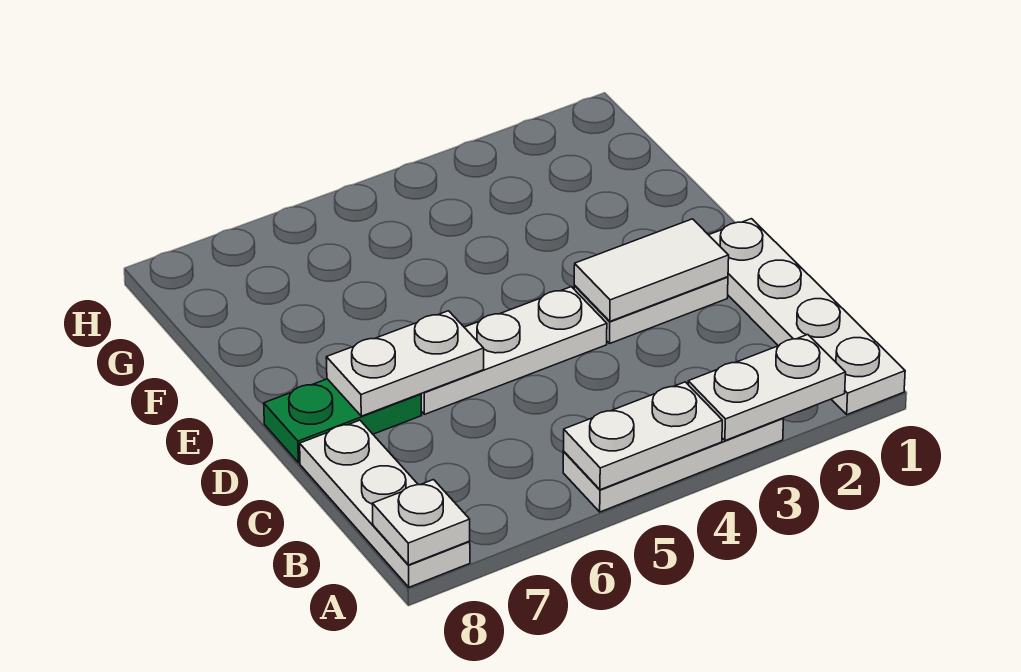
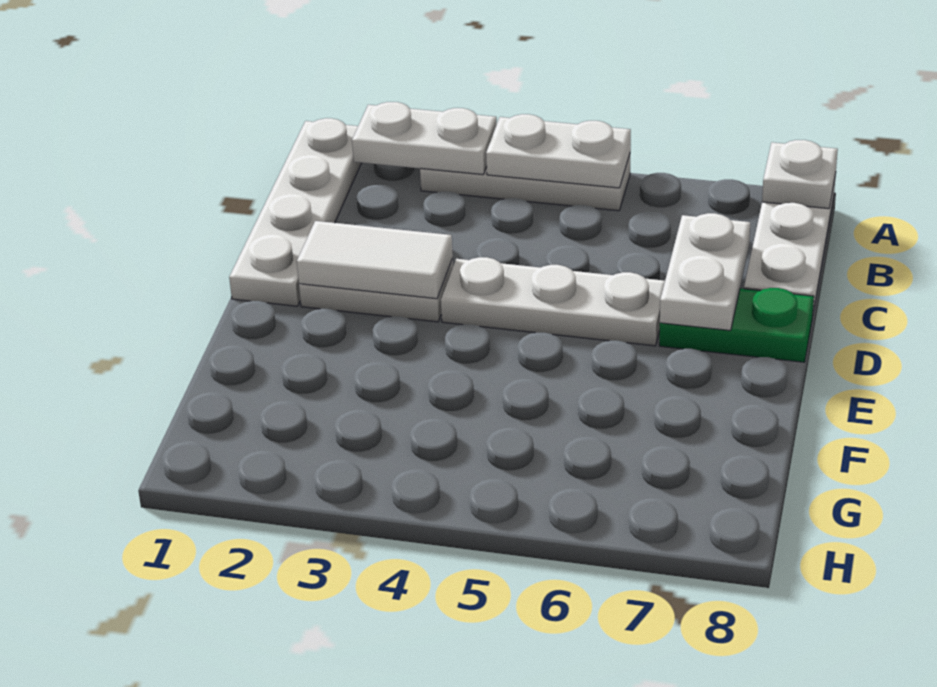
white plate D6:D7 level 2 -> white plate C7:D7 level 2

